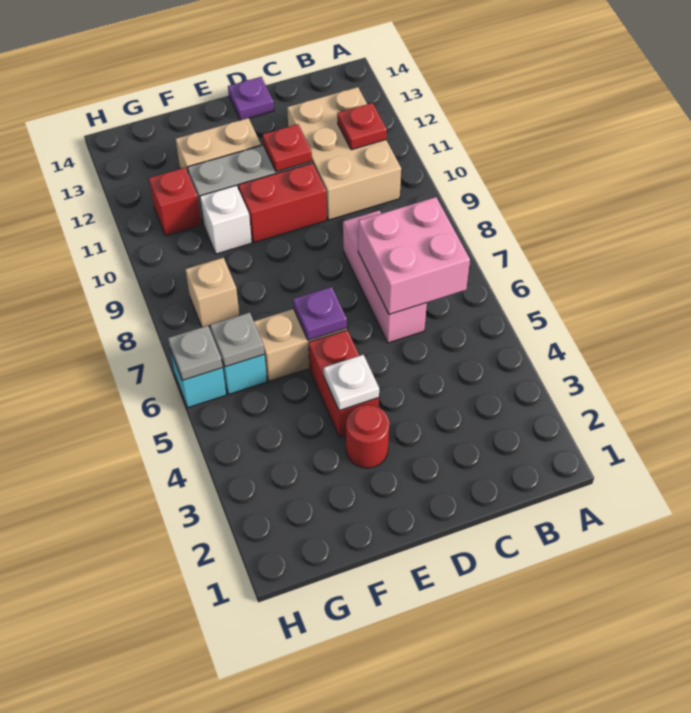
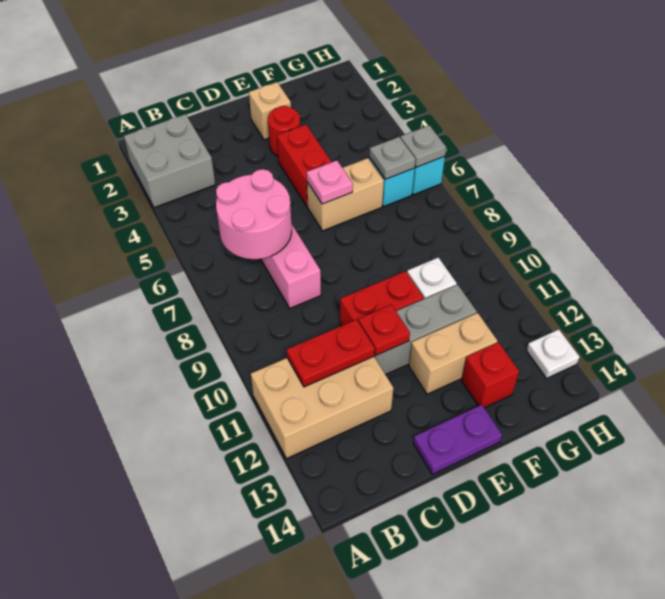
none -> grey brick A2:B3 level 1
pink brick B6:C7 level 2 -> pink round brick B6:C7 level 2
tan brick B10:C12 level 1 -> tan brick A11:C12 level 1
red plate B11 level 2 -> red plate B11:C11 level 2
purple plate D14 level 1 -> purple plate D14:E14 level 1
white plate E4 level 2 -> white plate H13 level 1
purple plate E6 level 2 -> pink plate E6 level 2
tan brick G8 level 1 -> tan brick E2 level 1
red brick G11 level 1 -> red brick F13 level 1

